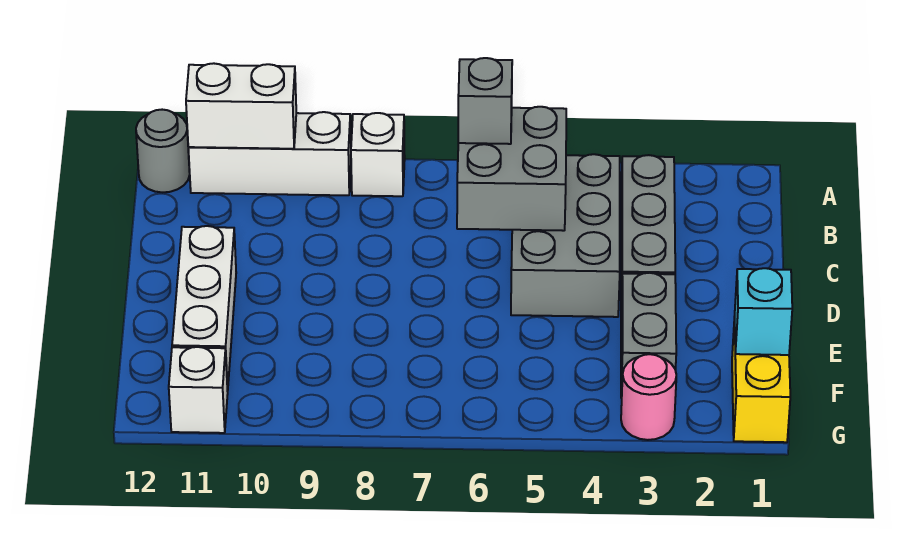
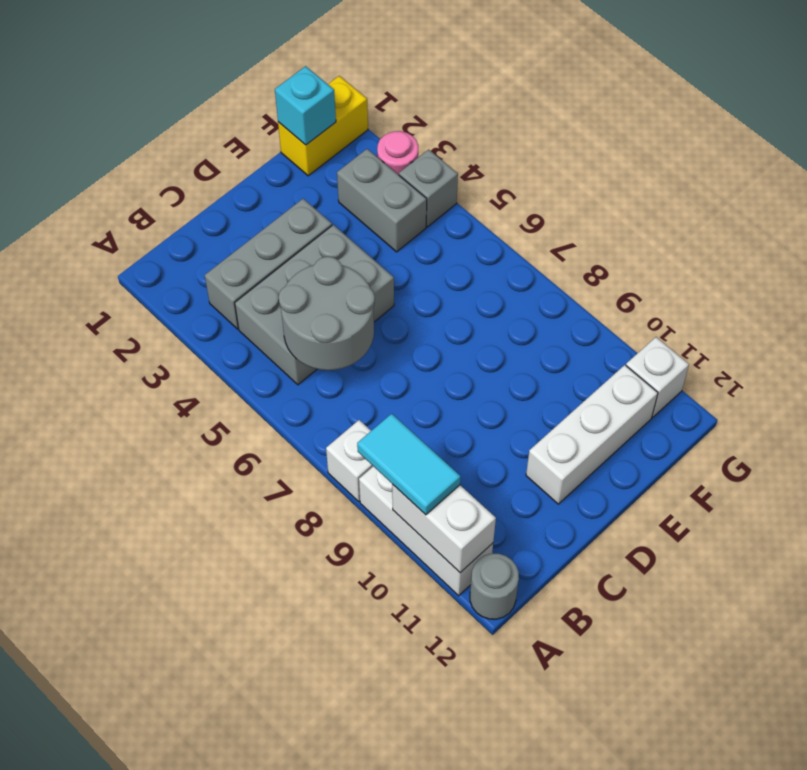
none -> cyan tile A9:A10 level 3
grey brick B5:C6 level 2 -> grey round brick B5:C6 level 2
grey brick B6 level 3 -> grey brick G4 level 1
grey brick E3:F3 level 1 -> grey brick F3:F4 level 1

